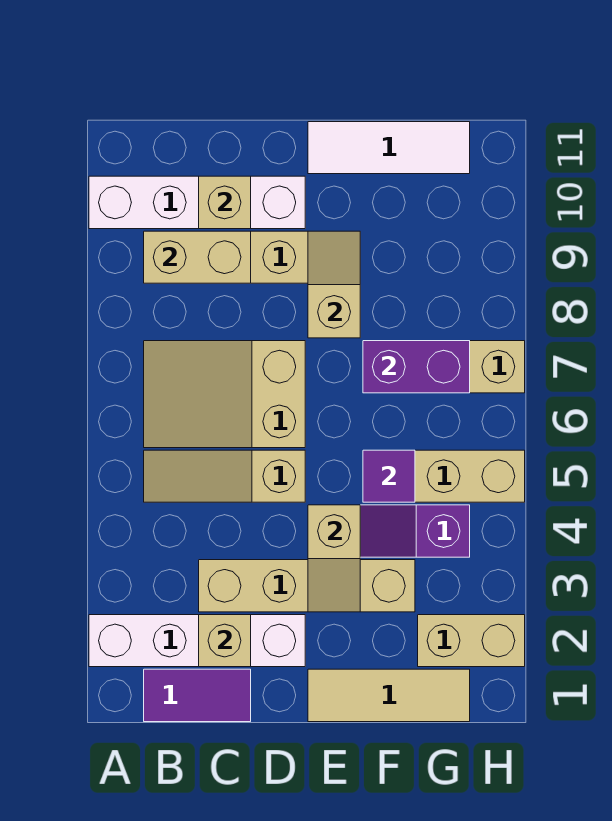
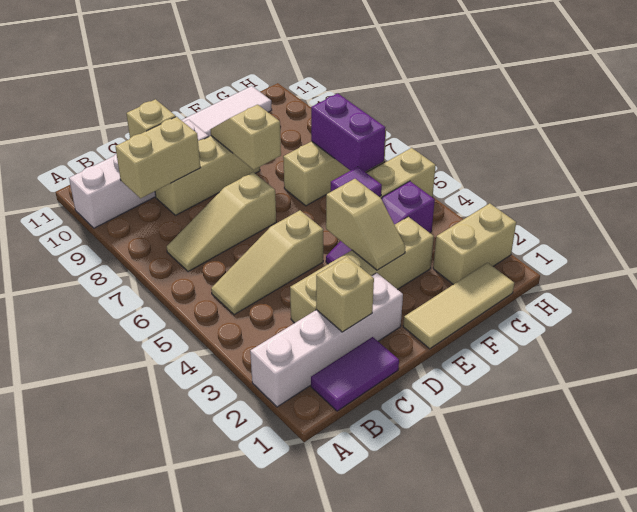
tan slope B6:D7 level 1 top D -> tan slope B7:D7 level 1 top D
purple brick F7:G7 level 2 -> purple brick G6:G7 level 2

